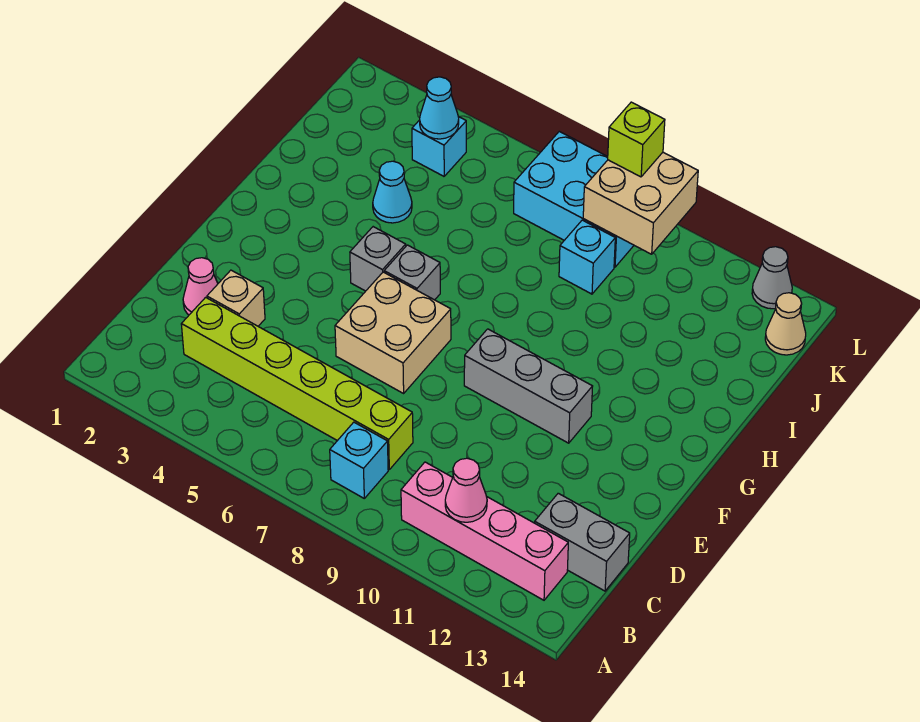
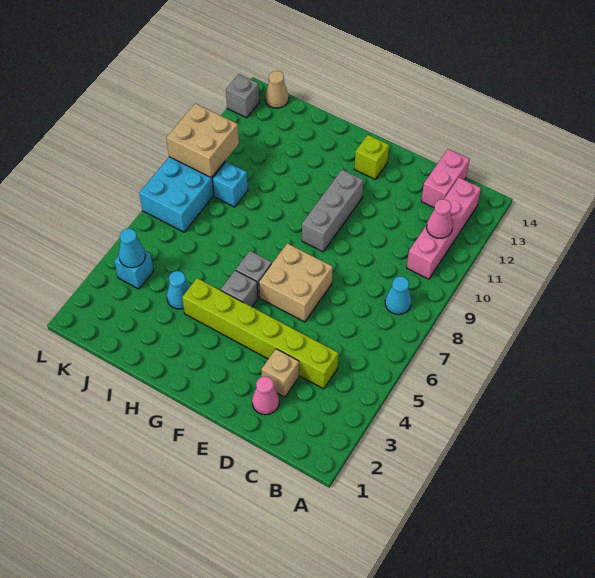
cyan brick B8 level 1 -> cyan cone B8 level 1
lime brick C3:C8 level 1 -> lime brick C4:H4 level 1
grey brick C13:C14 level 1 -> pink brick C13:C14 level 1
lime brick L9 level 3 -> lime brick F13 level 1
grey cone L13 level 1 -> grey brick L13 level 1

